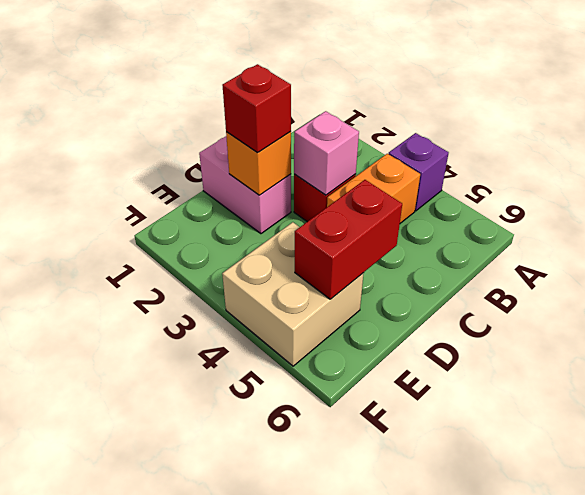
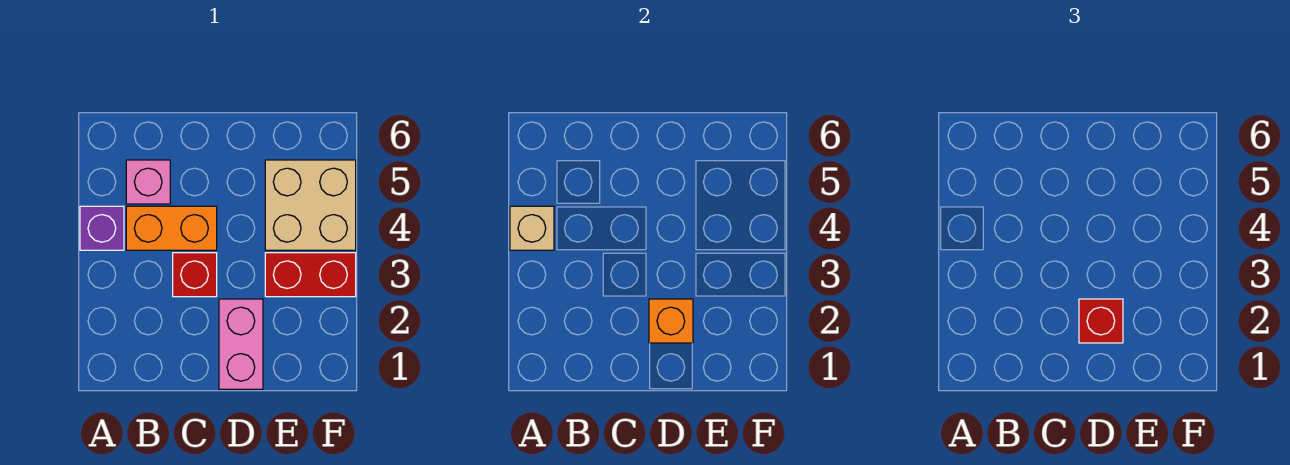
none -> tan brick A4 level 2
pink brick C3 level 2 -> pink brick B5 level 1
red brick D5:E5 level 2 -> red brick E3:F3 level 1

